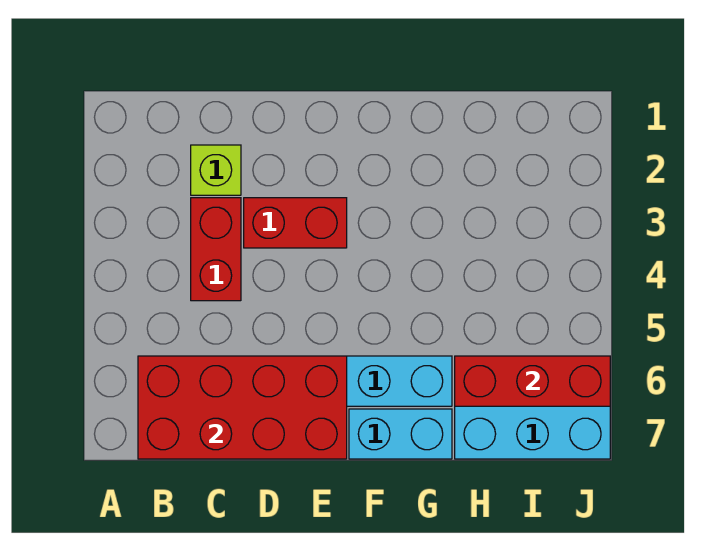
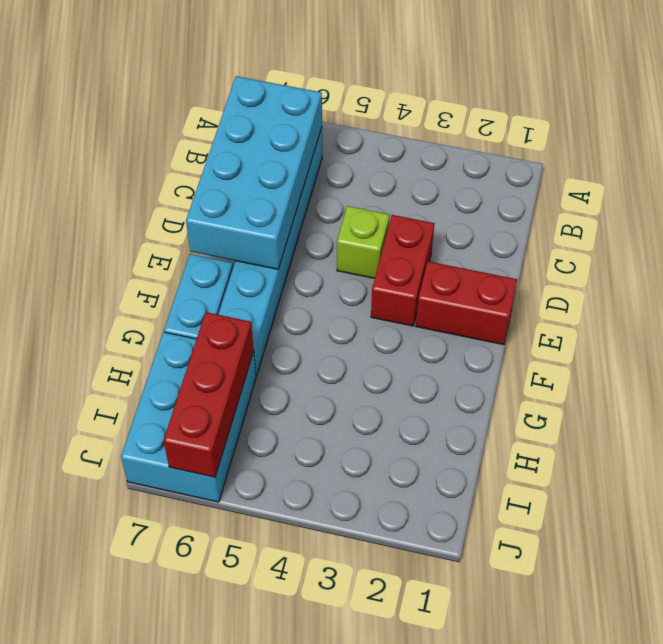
red brick B6:E7 level 2 -> cyan brick B6:E7 level 2
lime brick C2 level 1 -> lime brick D4 level 1
red brick C3:C4 level 1 -> red brick E1:E2 level 1

